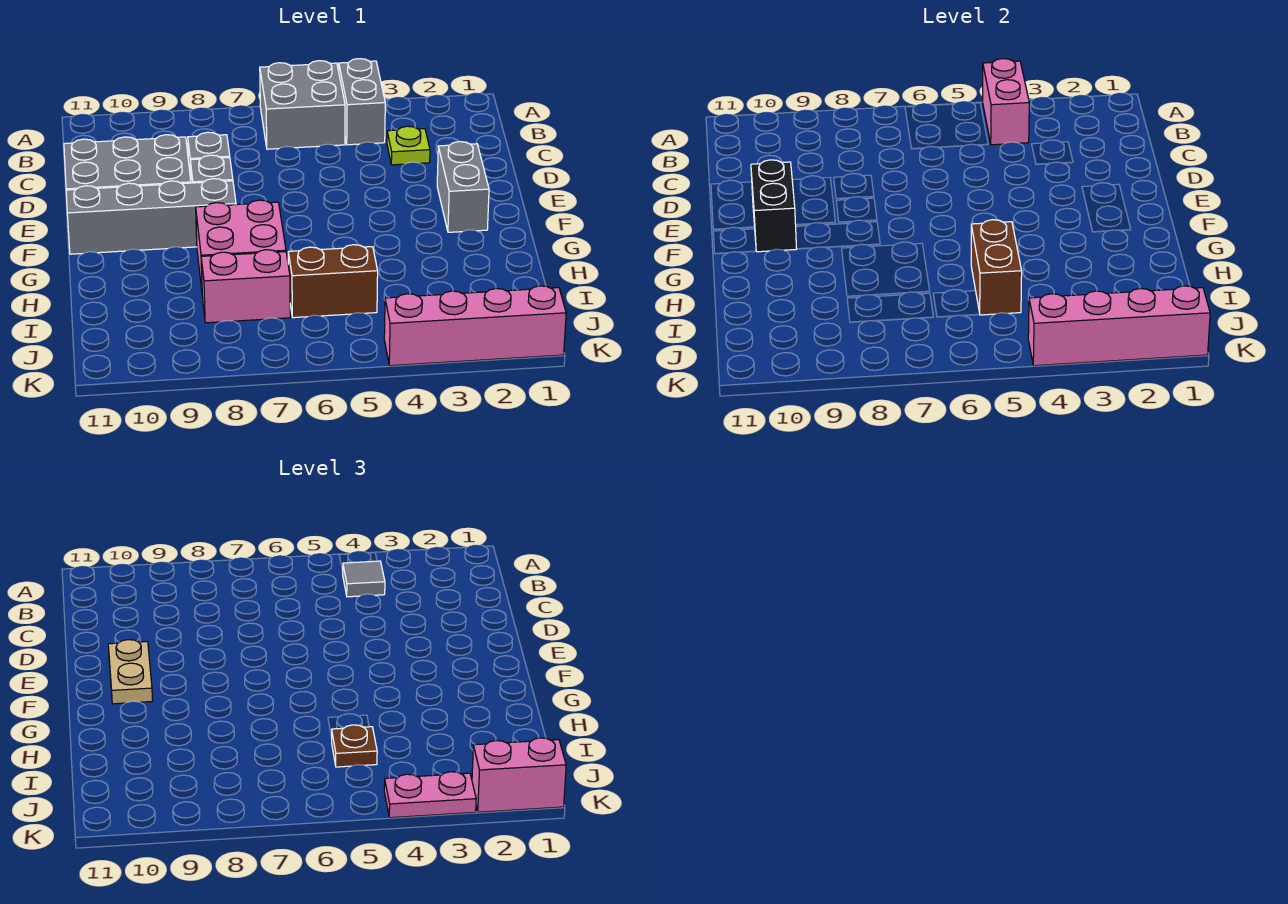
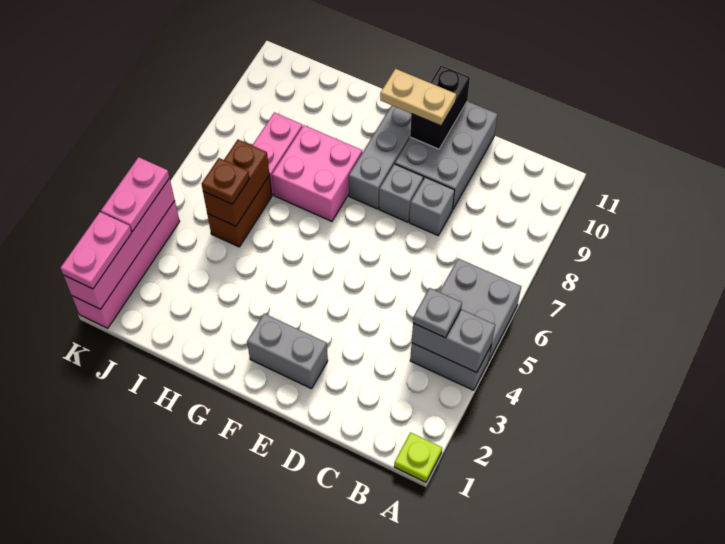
pink brick A4:B4 level 2 -> grey brick A4:B4 level 2
grey tile B4 level 3 -> grey plate B4 level 3
lime plate C3 level 1 -> lime plate A1 level 1
black brick E10:F10 level 2 -> black brick E10:E11 level 2
brown brick H5:I5 level 2 -> brown brick I5:I6 level 2
pink brick K1:K2 level 3 -> pink plate K1:K2 level 3

